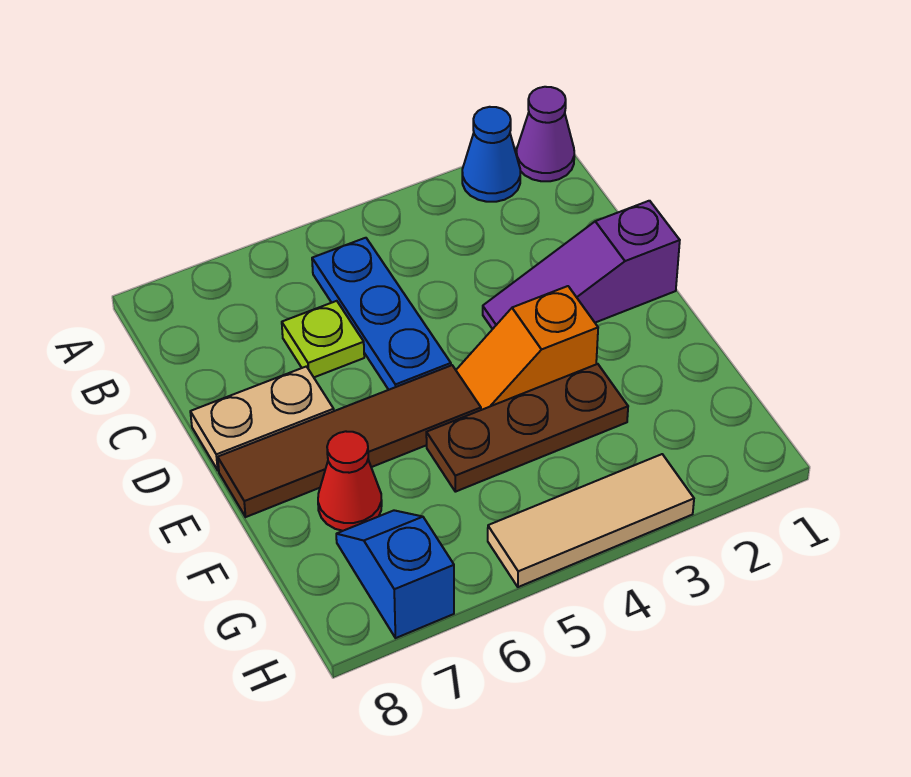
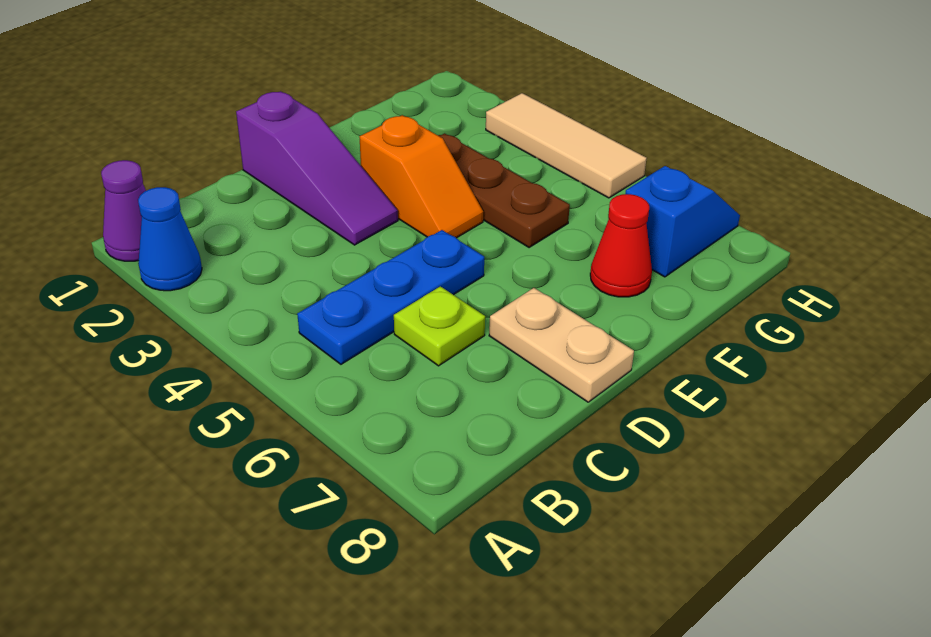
brown tile E5:E8 level 1 -> none
blue slope G7:H7 level 1 top H -> blue slope G7:H7 level 1 top G

